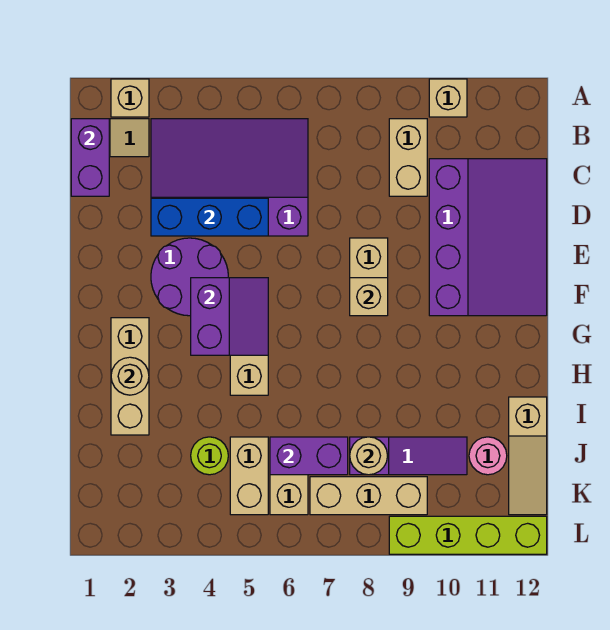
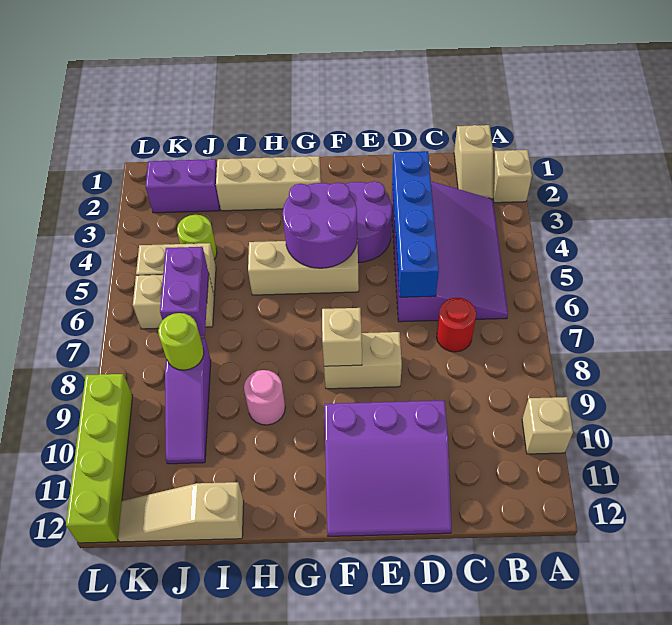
purple brick B1:C1 level 2 -> purple brick J2:K2 level 1
tan brick B9:C9 level 1 -> none
none -> red round brick C7 level 1
purple slope C10:F12 level 1 top 10 -> purple slope D10:F12 level 1 top 10
blue brick D3:D5 level 2 -> blue brick D3:D6 level 2
purple slope F4:G5 level 2 top 4 -> purple round brick F4:G5 level 2
tan round brick H2 level 2 -> none
tan round brick J8 level 2 -> lime round brick J8 level 2
pink round brick J11 level 1 -> pink round brick H9 level 1
tan brick K7:K9 level 1 -> none

